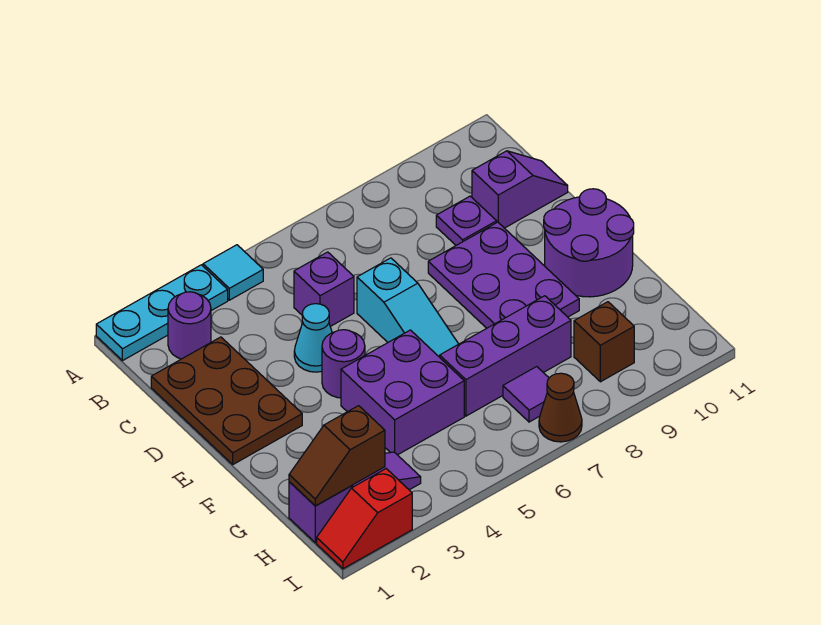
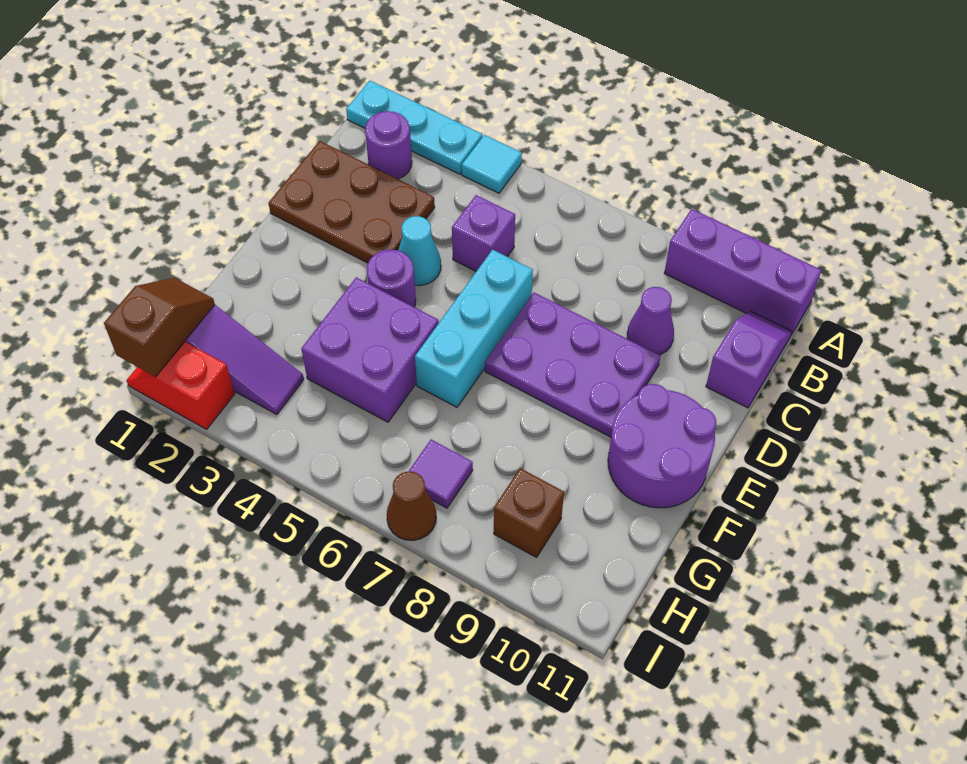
brown plate C1:E2 level 1 -> brown plate C1:D3 level 1
purple plate C9 level 1 -> purple cone C9 level 1
purple slope C10:C11 level 1 top 10 -> purple slope B11:C11 level 1 top C
cyan slope D6:F6 level 1 top D -> cyan brick D6:F6 level 1
purple plate D8:F9 level 1 -> purple plate D7:E9 level 1
purple brick G6:G8 level 1 -> purple brick A9:A11 level 1
brown slope H1:H2 level 2 top 2 -> brown slope H1:I1 level 2 top I

